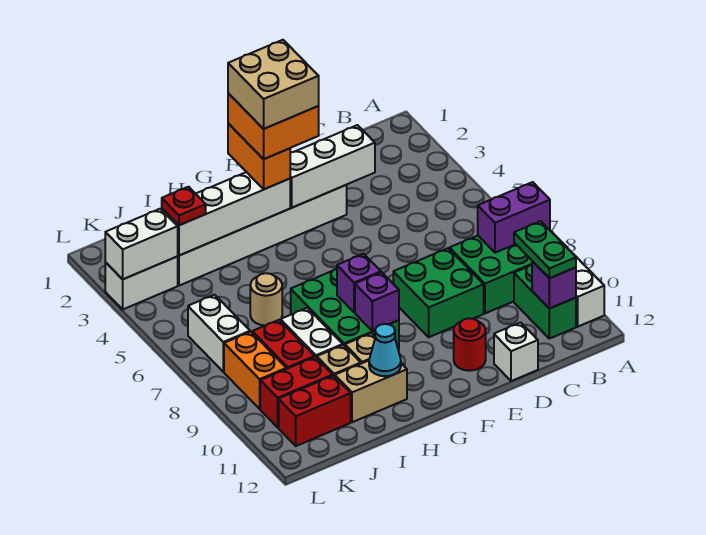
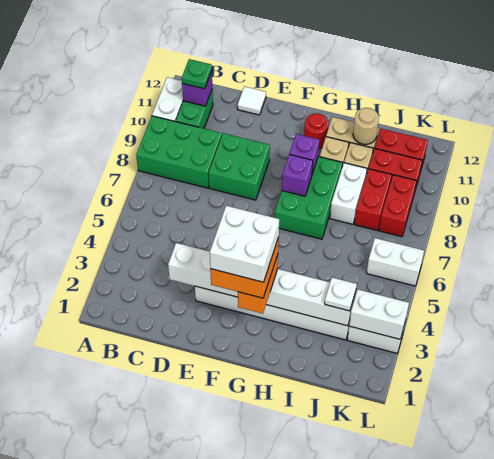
purple brick A8:B8 level 2 -> none
green plate B10:B11 level 3 -> green plate B11 level 3
white brick D12 level 1 -> white tile D12 level 1
red round brick E11 level 1 -> red round brick G11 level 1
tan brick F2:G3 level 5 -> white brick F2:G3 level 5
cyan cone H11 level 2 -> none
tan round brick I6 level 1 -> tan round brick I11 level 2
red plate J3 level 3 -> white plate J3 level 3
white brick K6:K7 level 1 -> white brick K6:L6 level 1
orange brick K8:K9 level 1 -> red brick K8:K9 level 1

